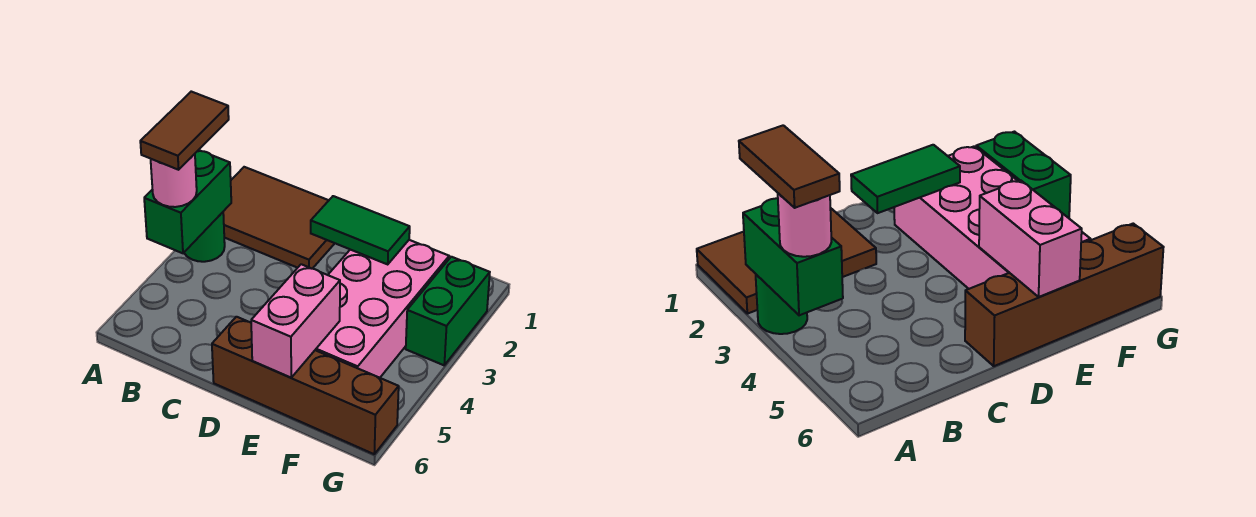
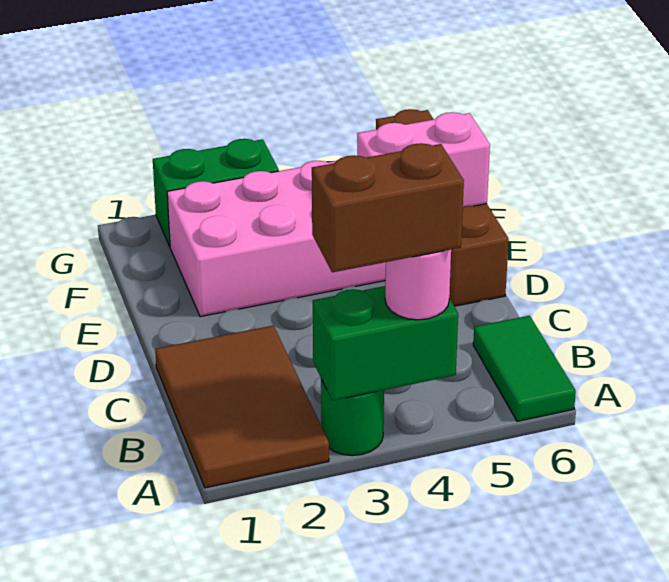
brown tile A3:A4 level 4 -> brown brick A3:A4 level 4
green tile D2:E2 level 2 -> green tile A6:B6 level 1

